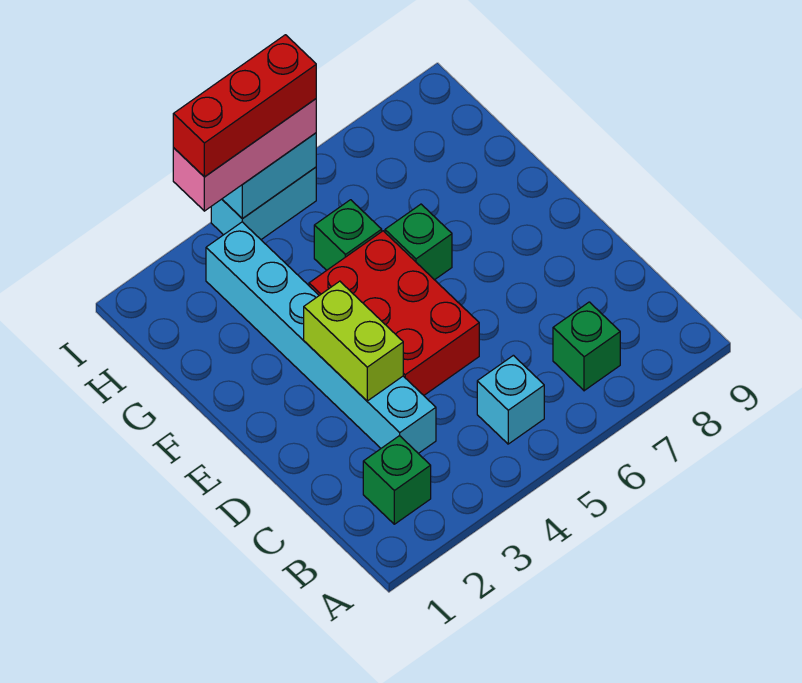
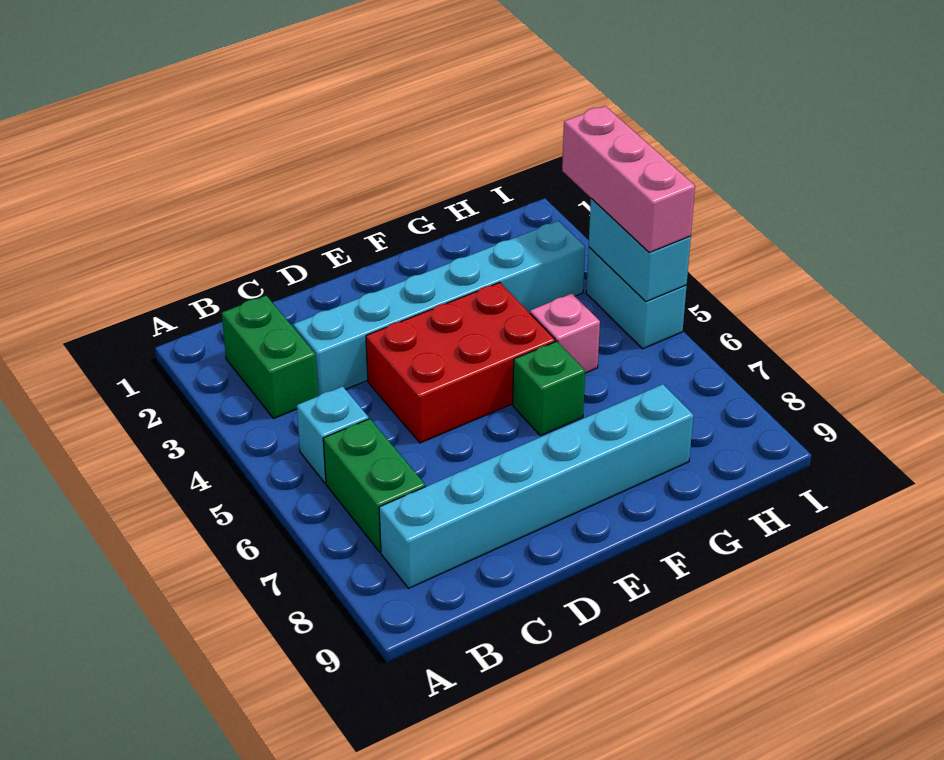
green brick B2 level 1 -> green brick B2:B3 level 1
green brick B7 level 1 -> green brick B6:B7 level 1
none -> cyan brick B8:G8 level 1
lime brick D3:E3 level 2 -> none
green brick G5 level 1 -> pink brick G5 level 1
red brick I3:I5 level 4 -> none

